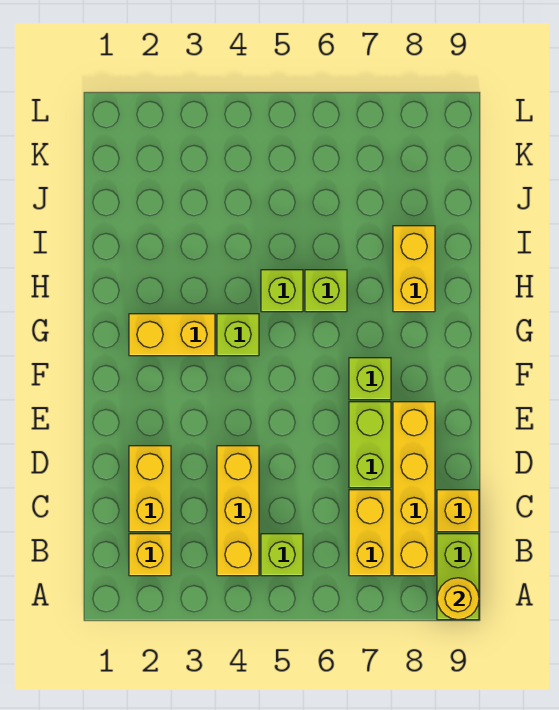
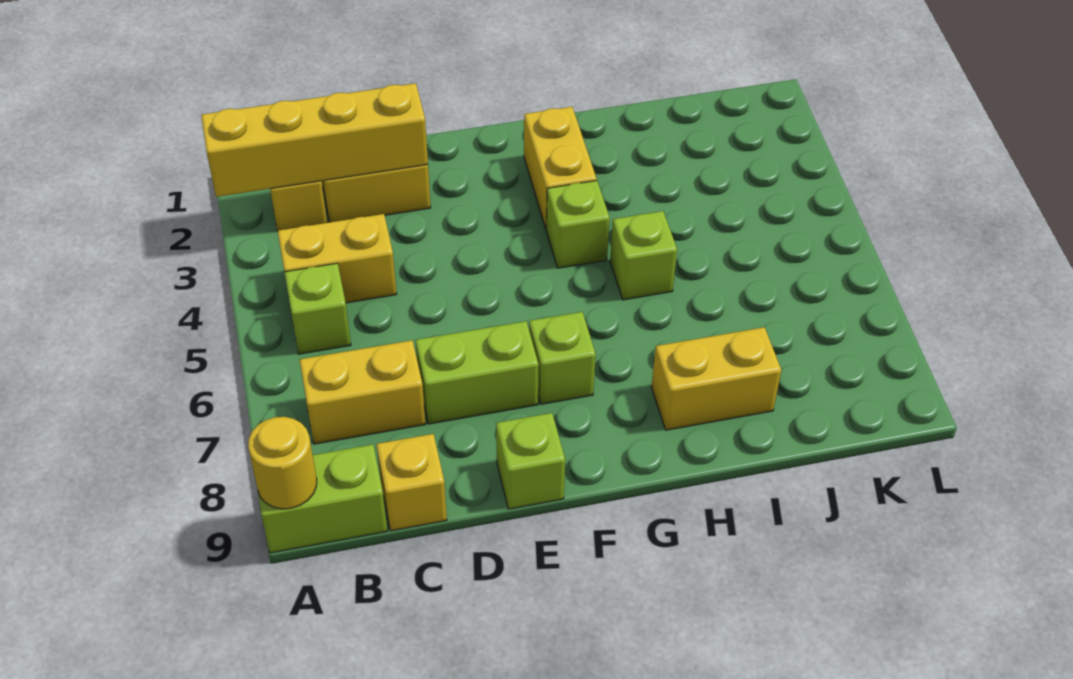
yellow brick B4:D4 level 1 -> yellow brick B4:C4 level 1
yellow brick B8:E8 level 1 -> yellow brick A2:D2 level 2
lime brick H6 level 1 -> lime brick E9 level 1

